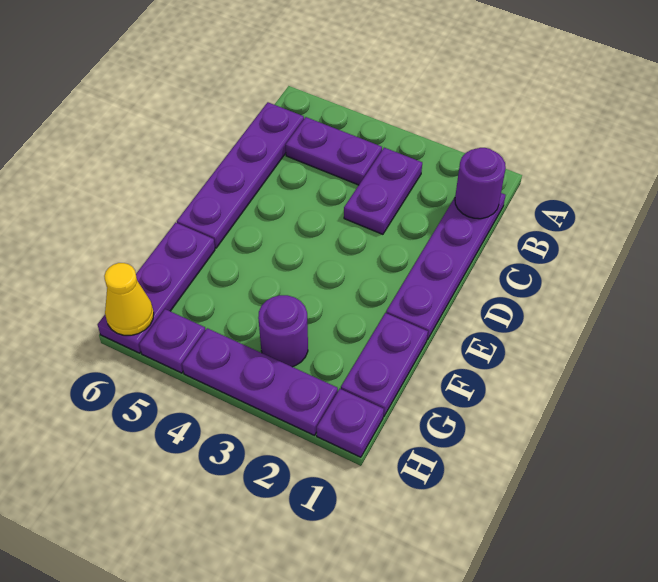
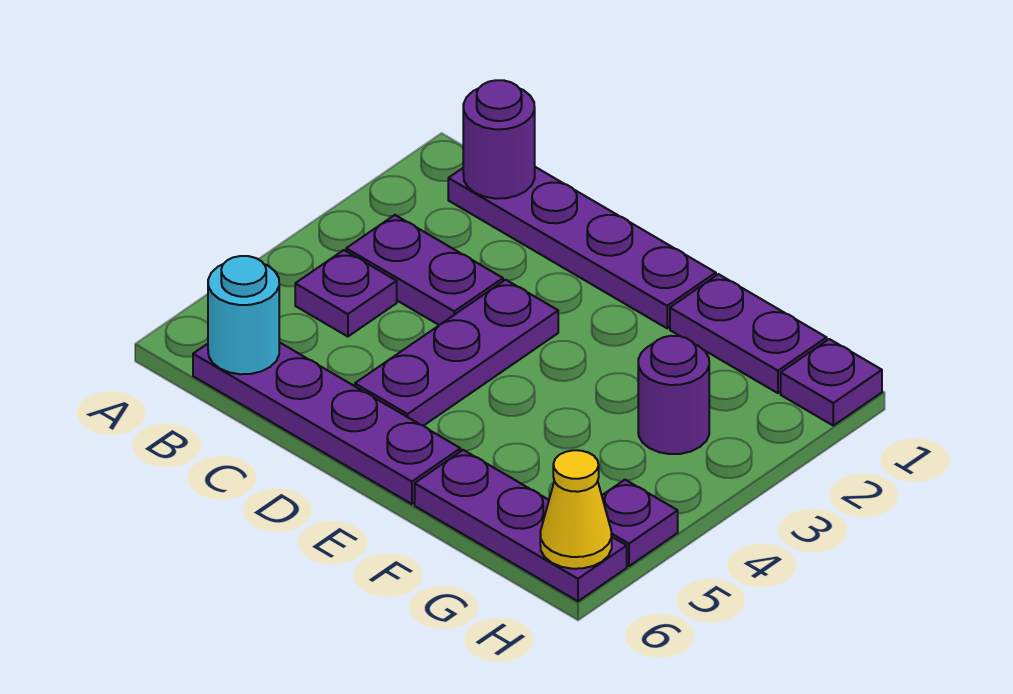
purple plate B4:B5 level 1 -> purple plate B4 level 1
none -> cyan round brick B6 level 2
purple plate H2:H4 level 1 -> purple plate D3:D5 level 1

